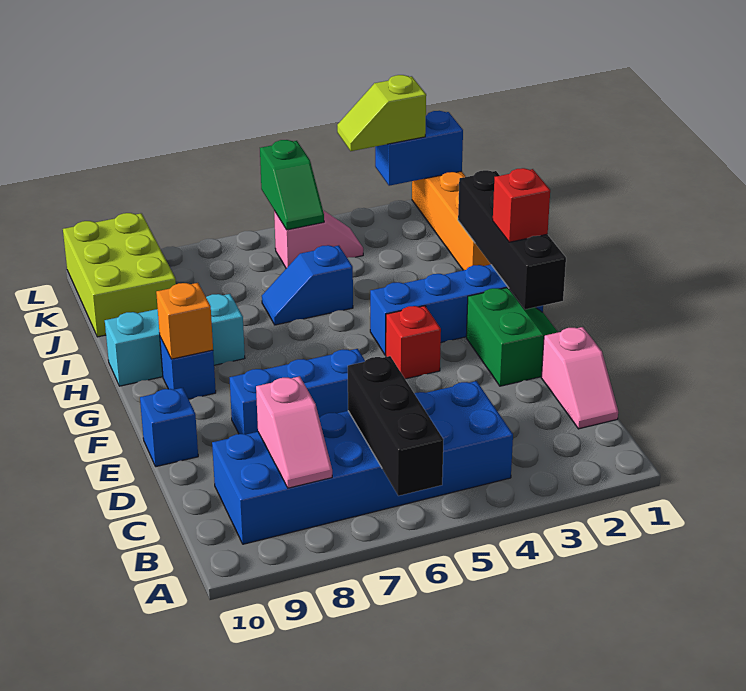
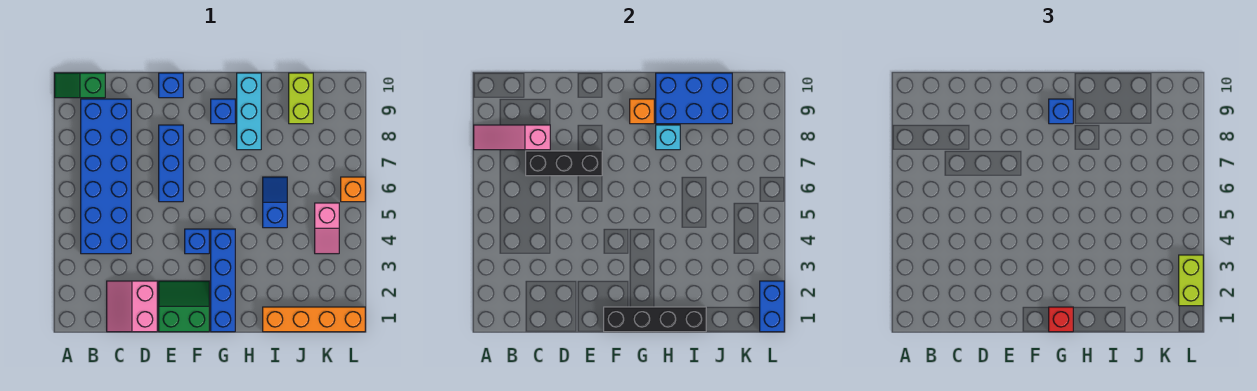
black brick A6:C6 level 2 -> black brick C7:E7 level 2
pink slope B8:C8 level 2 top C -> pink slope A8:C8 level 2 top C
pink slope C1:D1 level 1 top D -> pink slope C1:D2 level 1 top D
green slope E1:F2 level 1 top 2 -> green slope E1:F2 level 1 top 1
red brick F4 level 1 -> blue brick F4 level 1
none -> blue brick G9 level 3
none -> cyan brick H8 level 2
none -> blue brick H9:J10 level 2
lime brick J9:L10 level 1 -> lime brick J9:J10 level 1
green slope K5:L5 level 2 top L -> green slope A10:B10 level 1 top B
lime slope L2:L3 level 3 top 2 -> lime brick L2:L3 level 3
none -> orange brick L6 level 1

